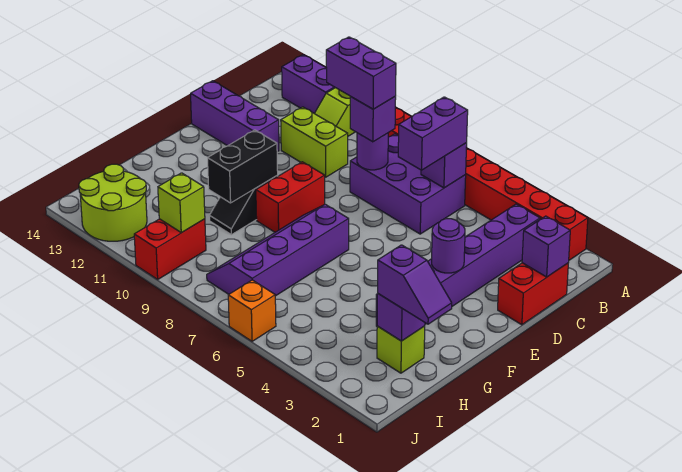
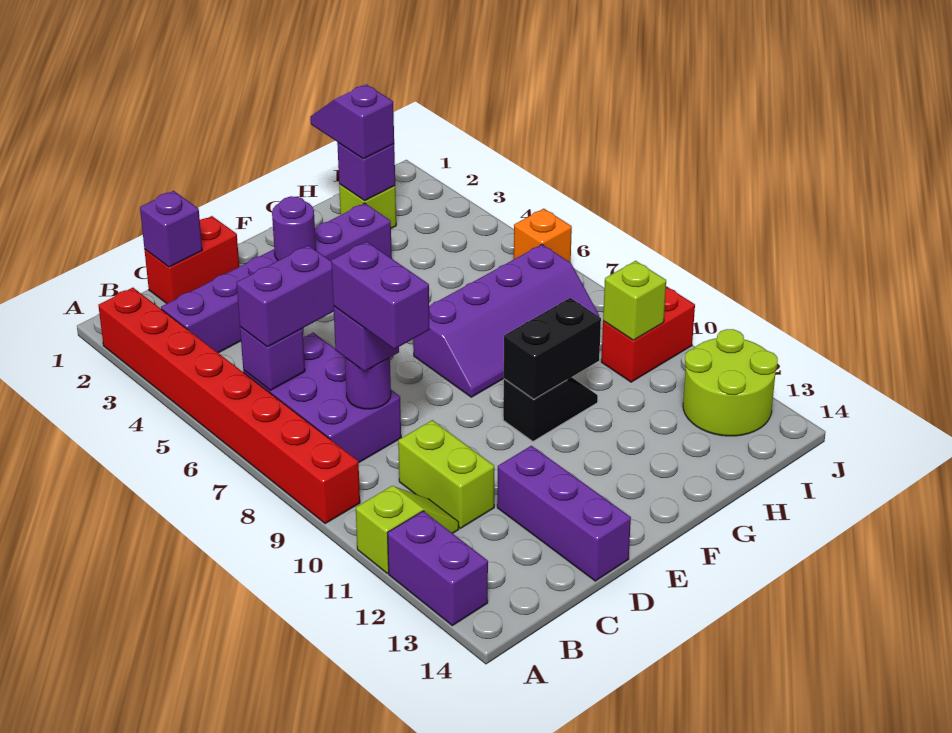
red brick E9:F9 level 1 -> none

